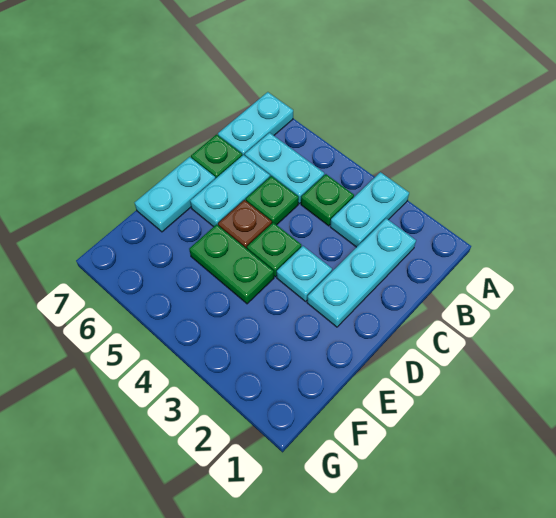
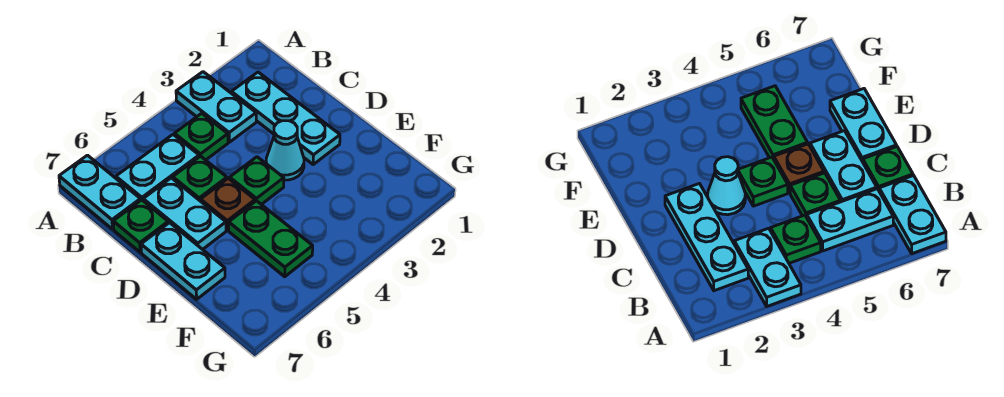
cyan plate D3 level 1 -> cyan cone D3 level 1
green plate E4:E5 level 1 -> green plate E5:F5 level 1

